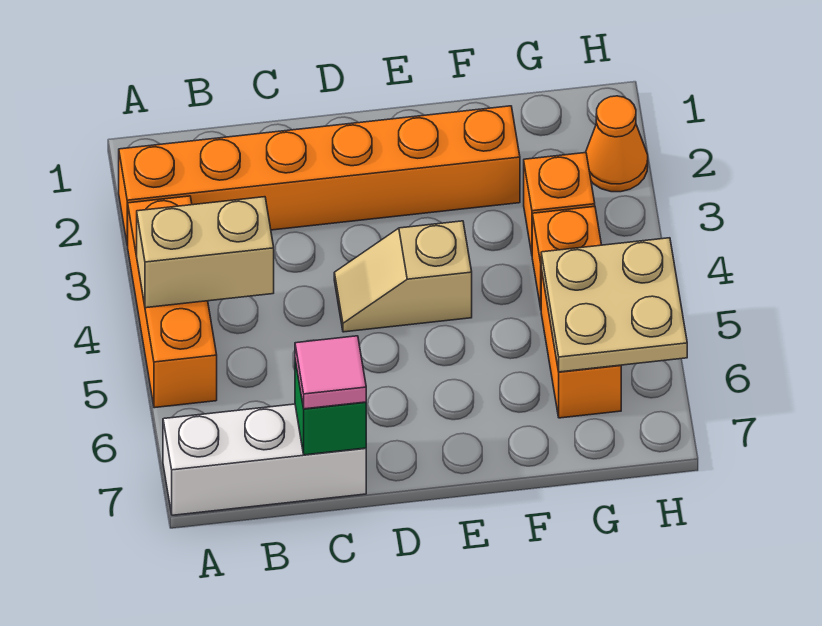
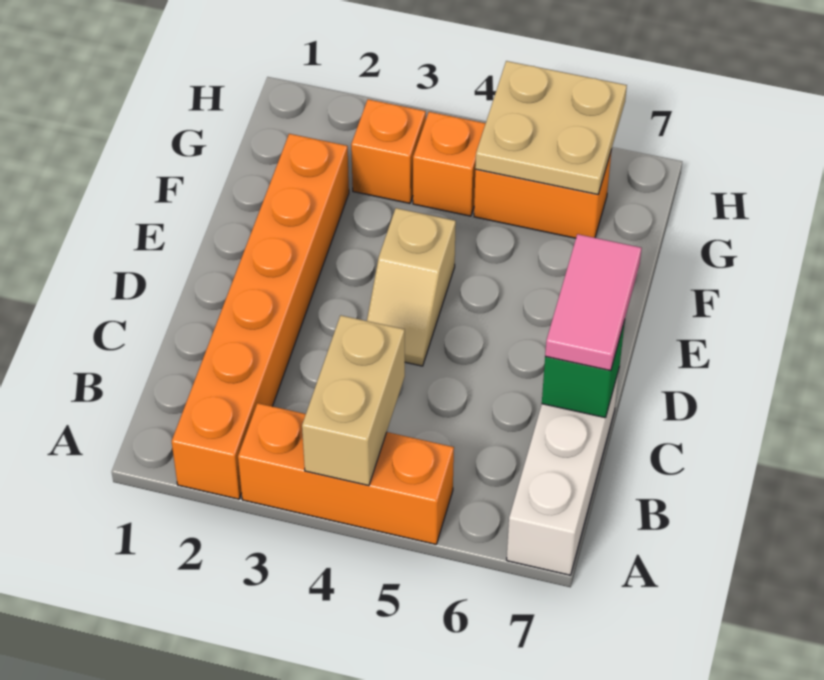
pink tile C7 level 3 -> pink tile C7:D7 level 3
orange cone H2 level 1 -> none

